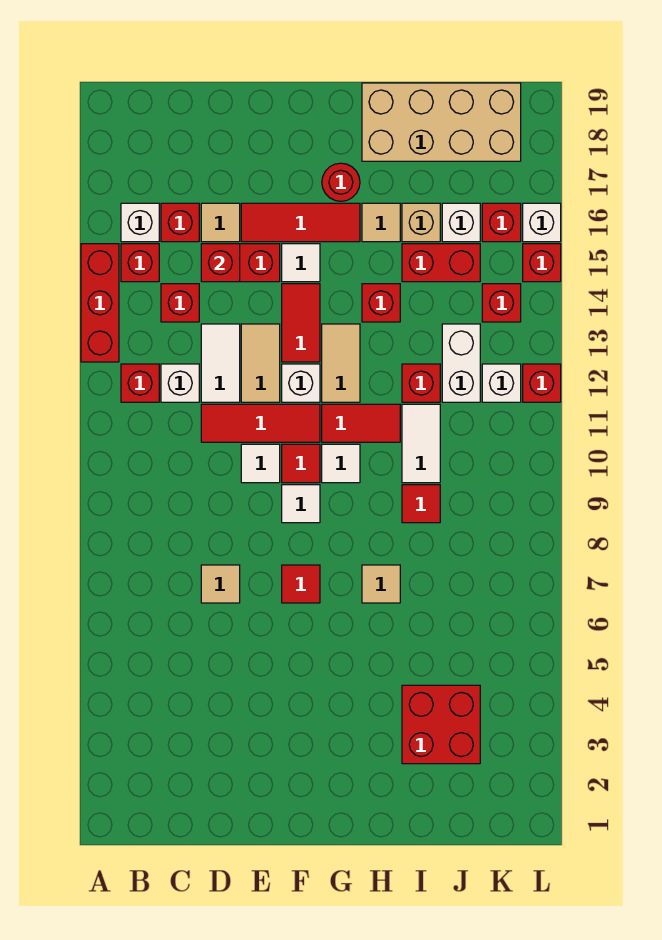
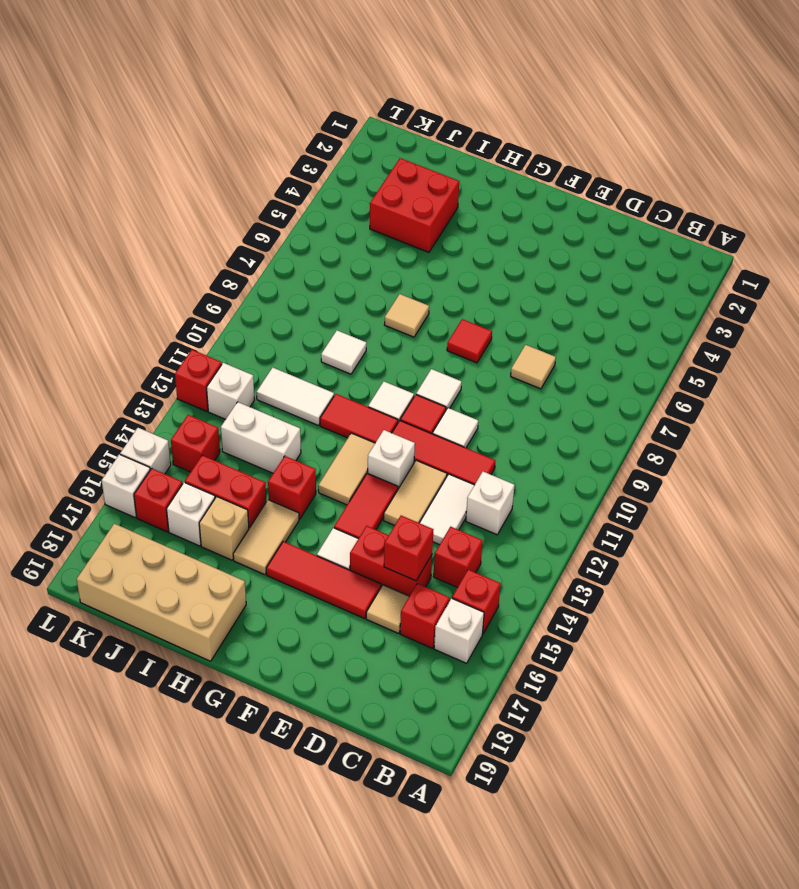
red brick A13:A15 level 1 -> none
red brick B12 level 1 -> none
red round brick G17 level 1 -> none
tan tile H16 level 1 -> tan tile H15:H16 level 1
red tile I9 level 1 -> white tile I9 level 1
white tile I10:I11 level 1 -> white tile I11:J11 level 1
red brick I12 level 1 -> none
white brick J12:J13 level 1 -> white brick I13:J13 level 1
red brick L15 level 1 -> white brick L15 level 1

